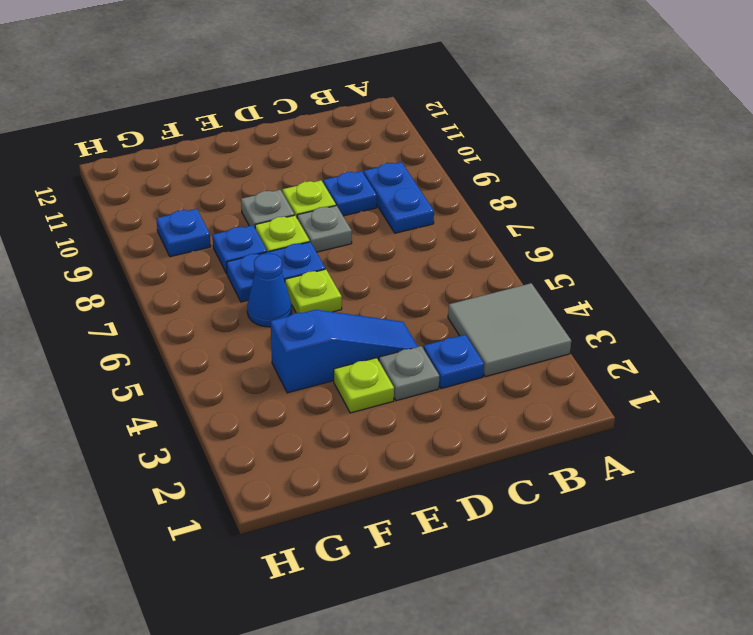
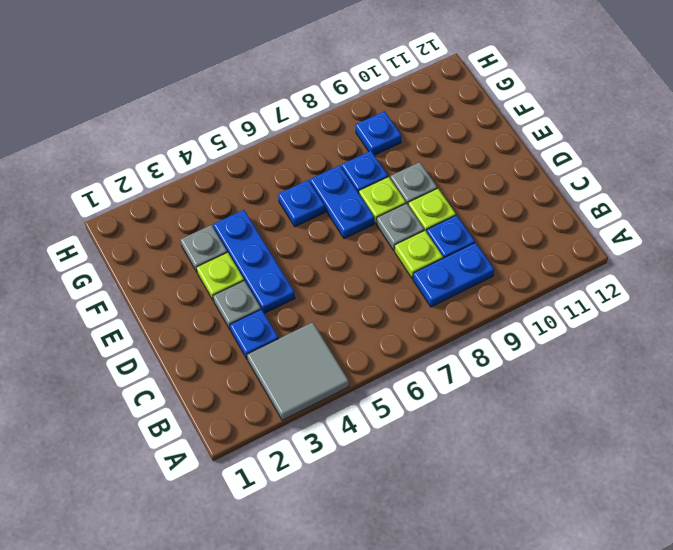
blue slope D4:F4 level 1 top F -> blue plate D4:F4 level 1
lime plate E6 level 1 -> lime plate C8 level 1
none -> grey plate F3 level 1
blue cone F6 level 1 -> blue plate F6 level 1

